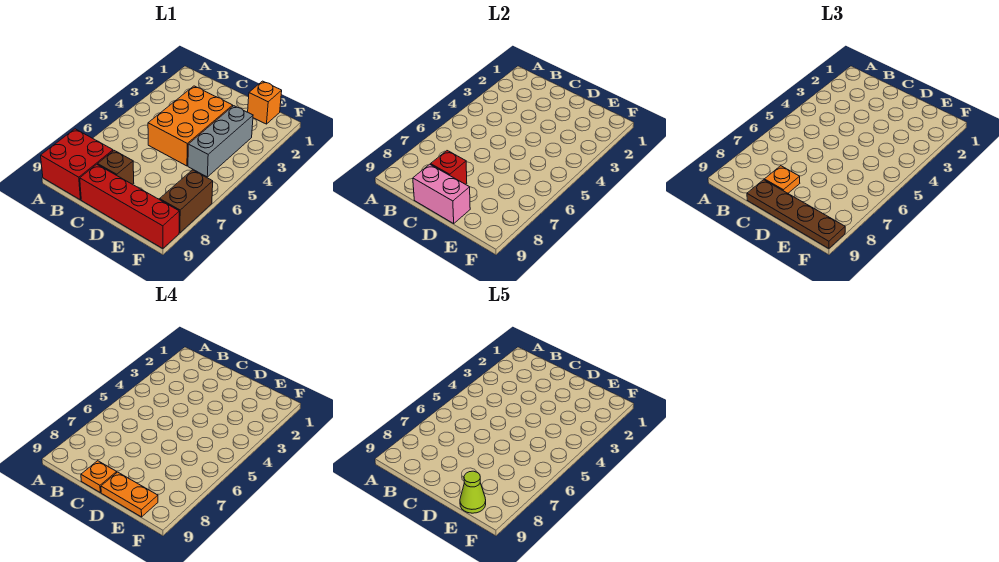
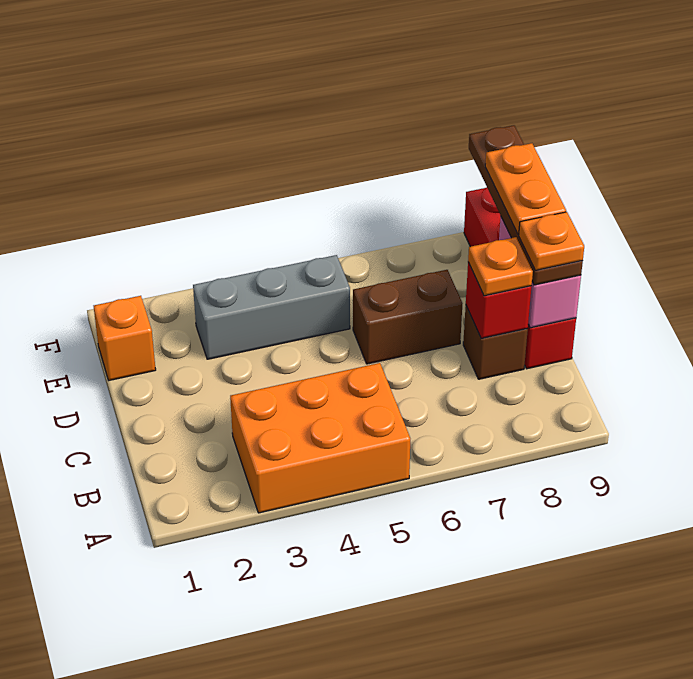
red brick A8:B9 level 1 -> none
orange brick C3:D5 level 1 -> orange brick A3:B5 level 1
lime cone E9 level 5 -> none
brown brick F7:F8 level 1 -> brown brick D6:D7 level 1

